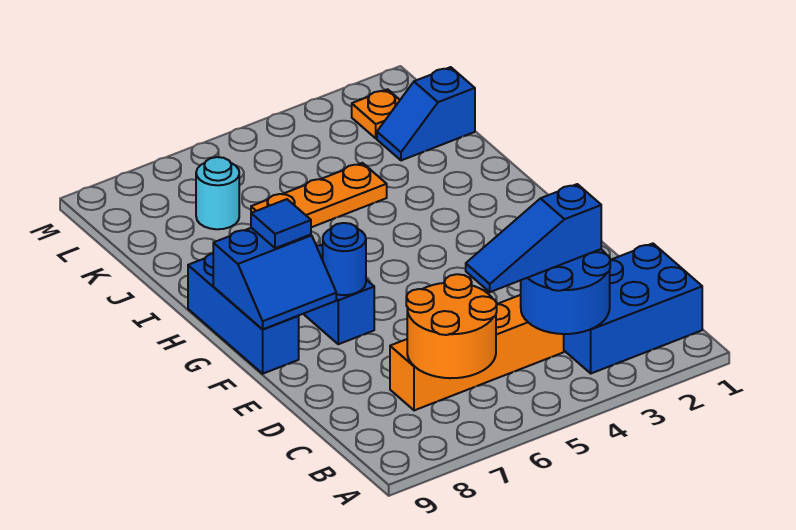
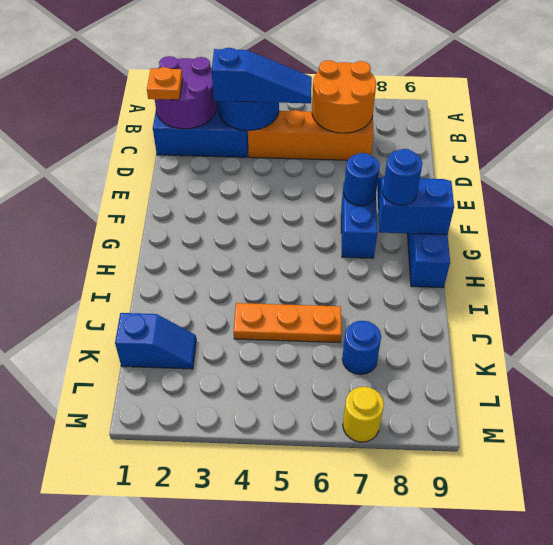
none -> purple round brick B1:C2 level 2
blue tile G8 level 3 -> blue round brick G8 level 3
cyan round brick K7 level 1 -> blue round brick K7 level 1
orange plate L2 level 1 -> orange plate C1 level 3
none -> yellow round brick M7 level 1

